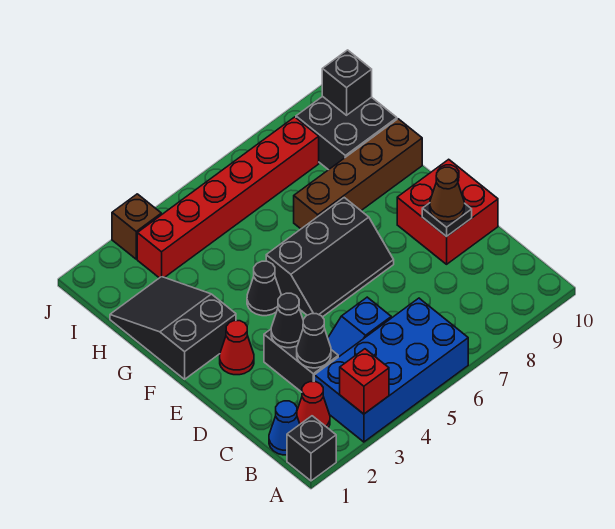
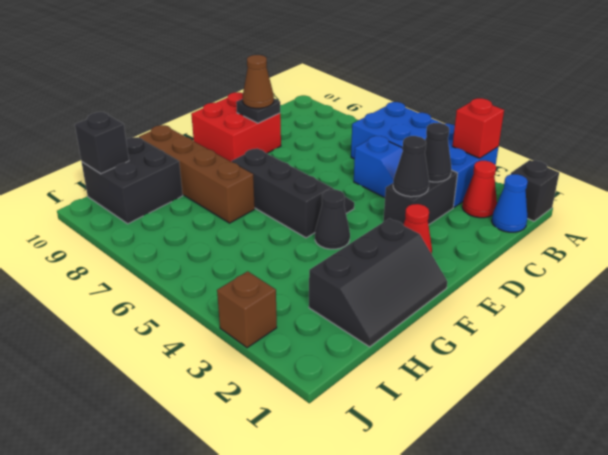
black slope F1:H2 level 1 top F -> black slope F1:H2 level 1 top 2
red brick I3:I8 level 1 -> none

